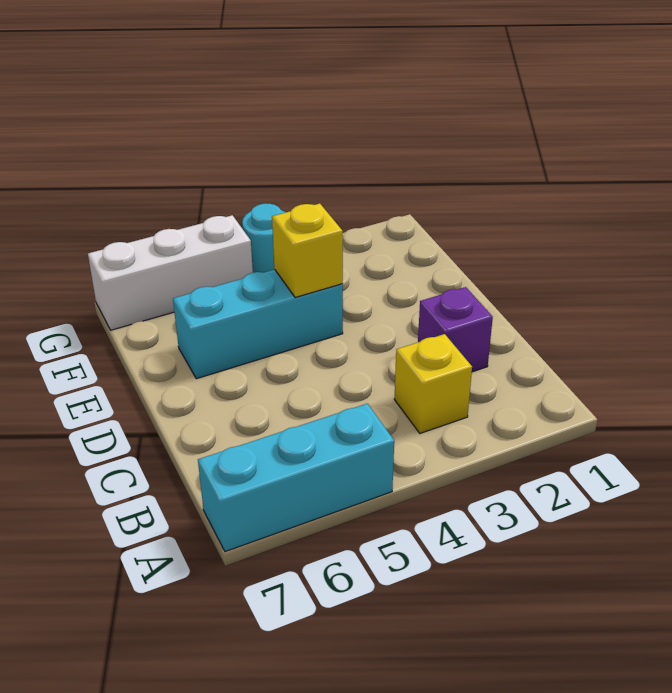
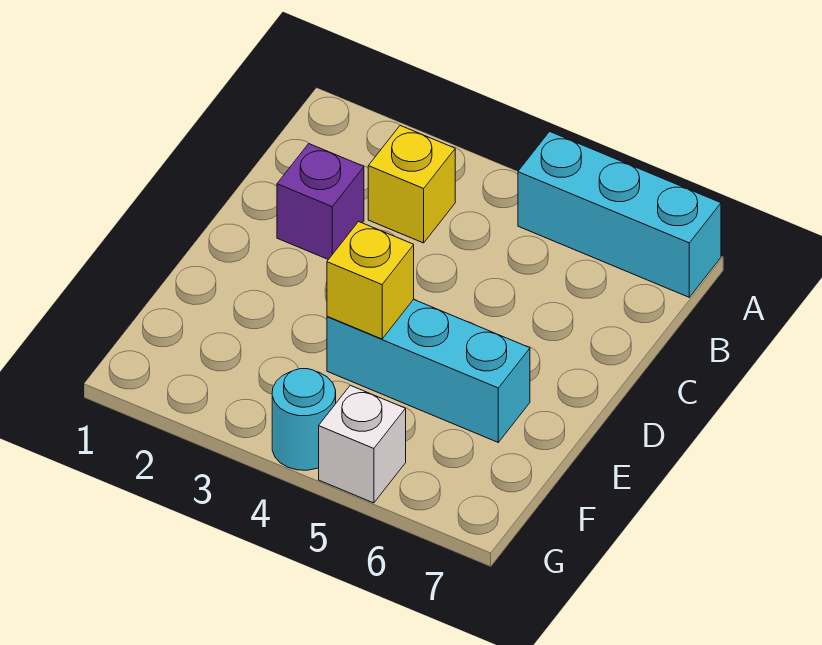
white brick G5:G7 level 1 -> white brick G5 level 1

